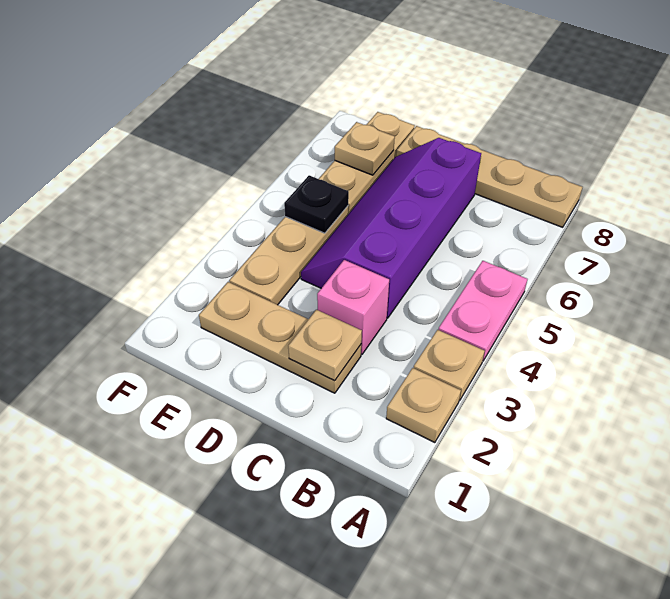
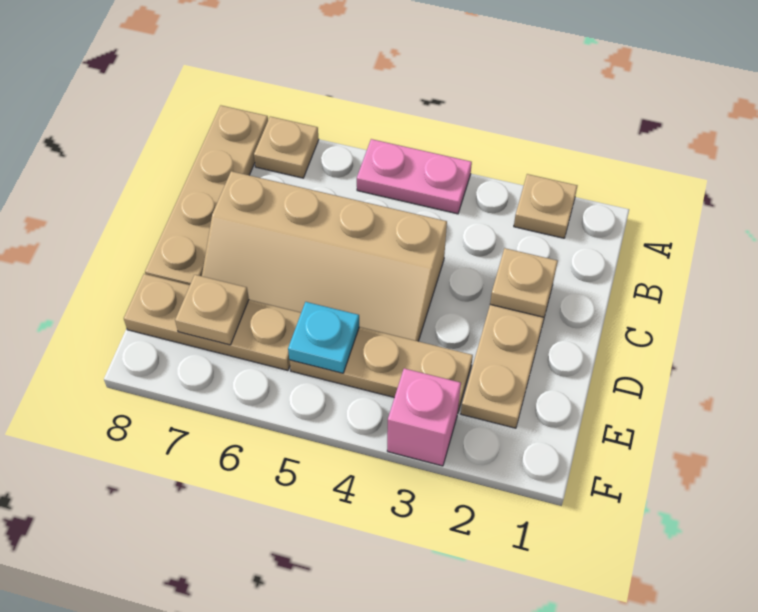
tan plate A3 level 1 -> tan plate A7 level 1
pink brick C3 level 1 -> pink brick F3 level 1
purple slope C4:D7 level 1 top C -> tan slope C4:D7 level 1 top C
black plate E5 level 2 -> cyan plate E5 level 2

